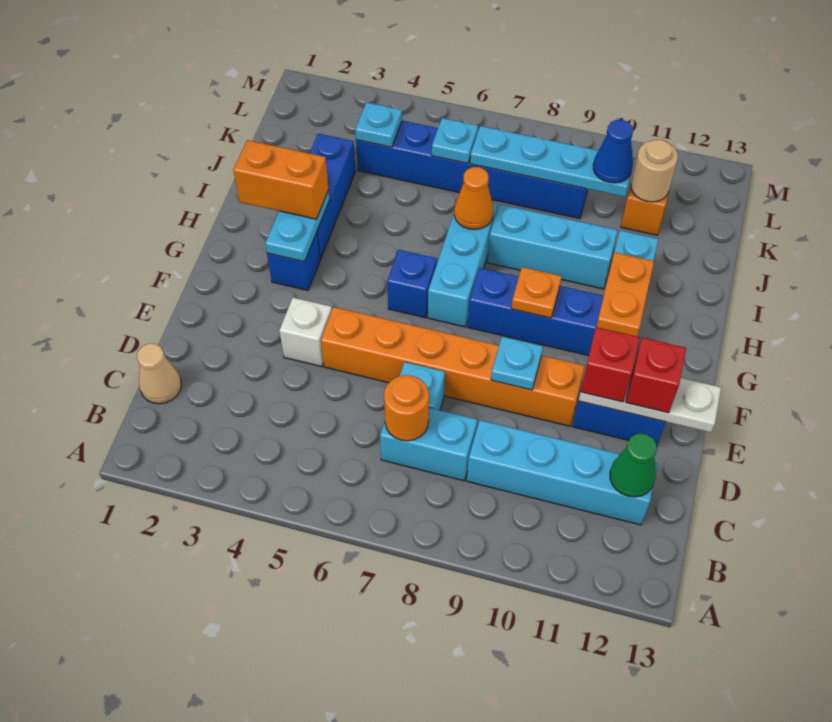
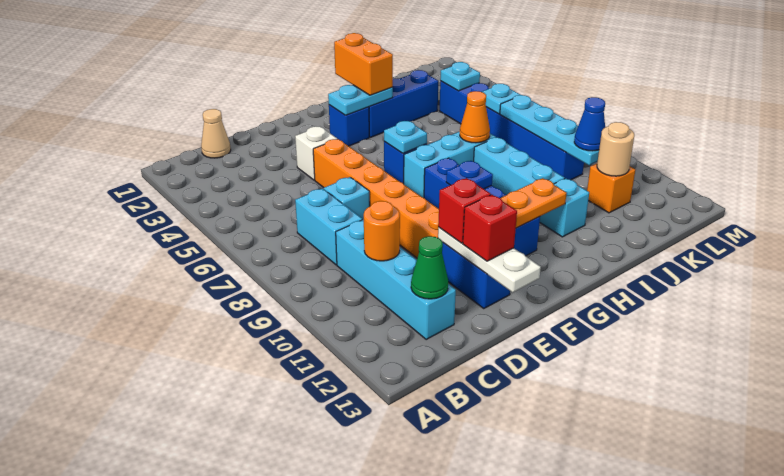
orange round brick C7 level 2 -> orange round brick C10 level 2
cyan plate E9 level 2 -> cyan plate G6 level 2
orange plate G9 level 2 -> blue plate G9 level 2

